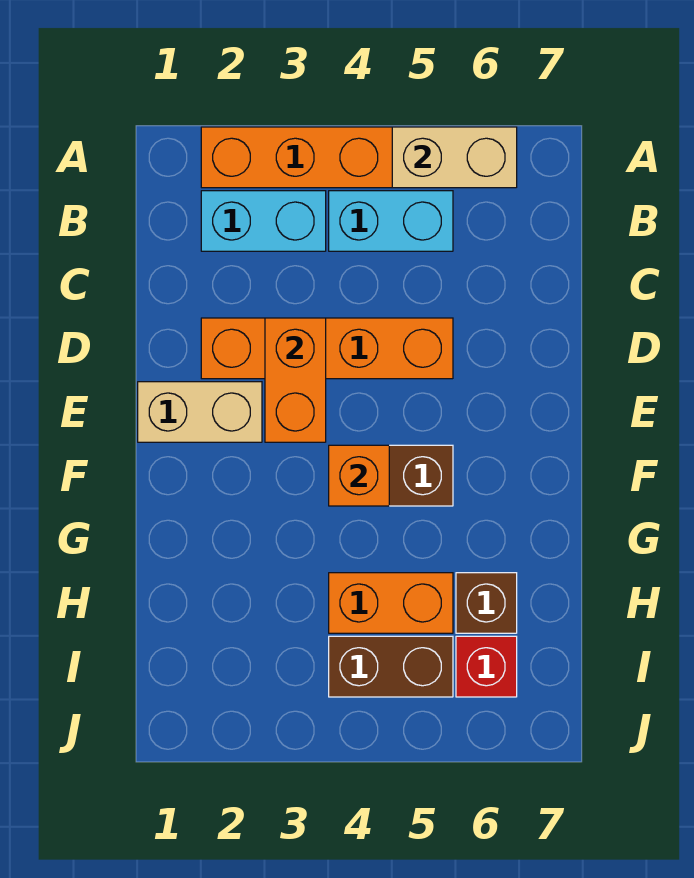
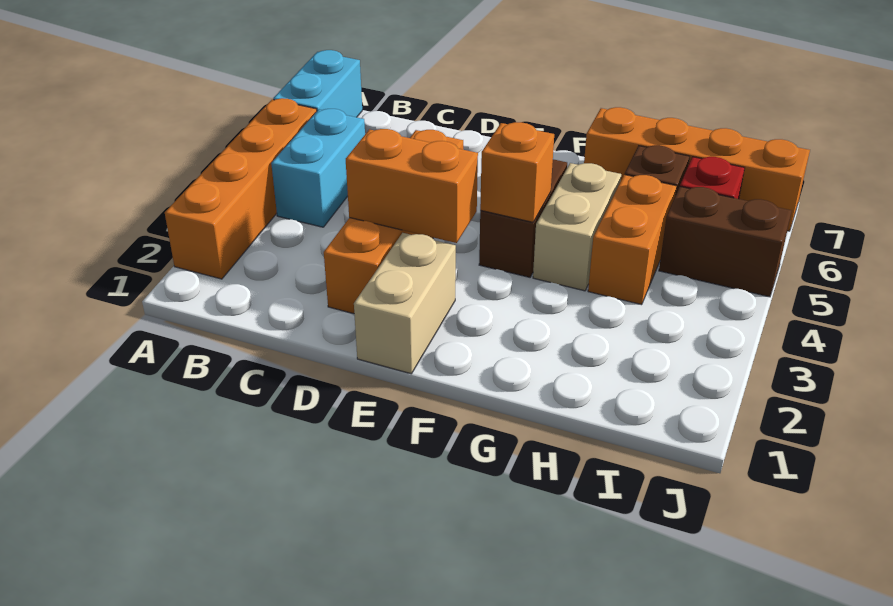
tan brick A5:A6 level 2 -> tan brick G4:G5 level 1
cyan brick B2:B3 level 1 -> cyan brick A6:A7 level 1
none -> orange brick G7:J7 level 1
brown brick I4:I5 level 1 -> brown brick I5:J5 level 1

